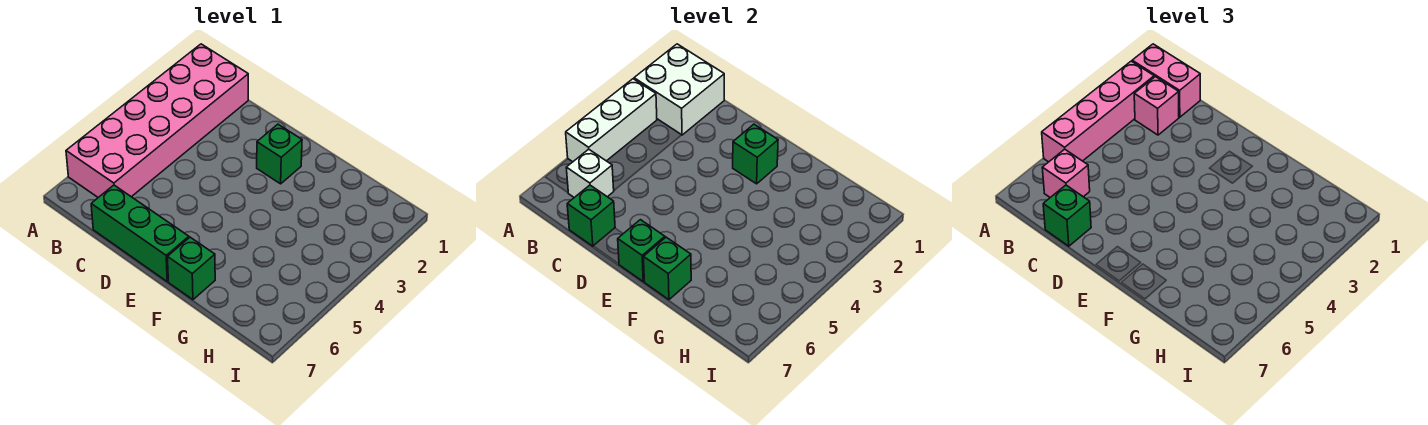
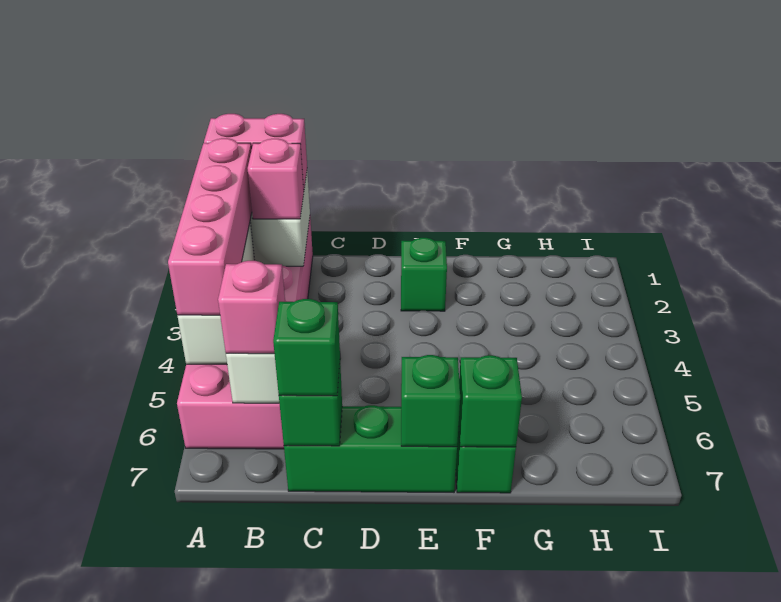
green brick E2 level 2 -> none

